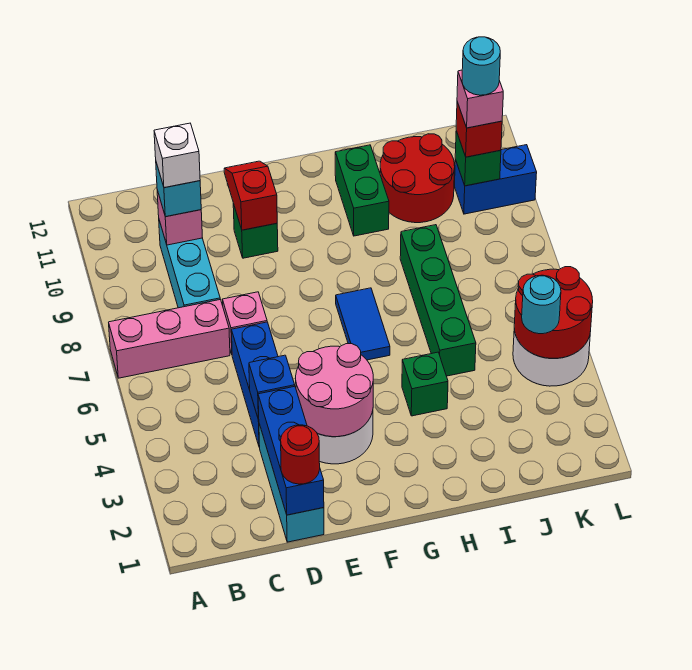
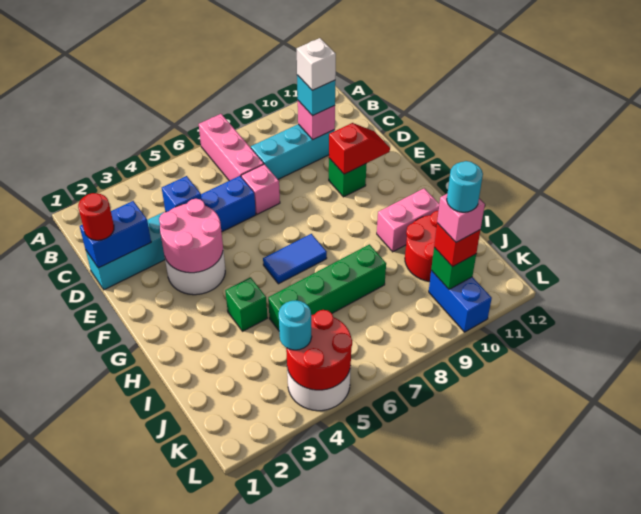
blue brick D1:D3 level 2 -> blue brick D1:D2 level 2
green brick H10:H11 level 1 -> pink brick H10:H11 level 1

